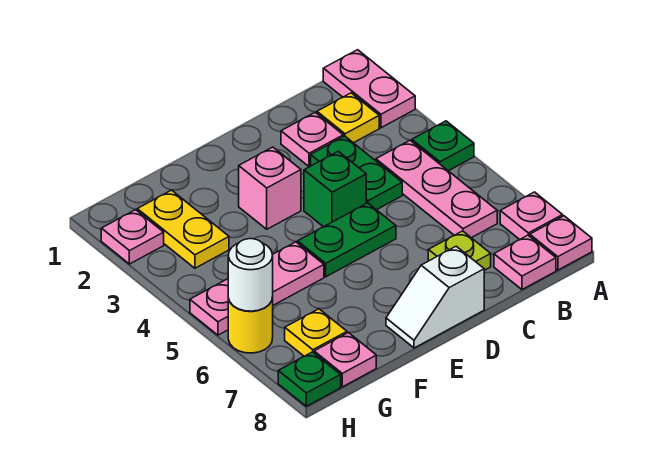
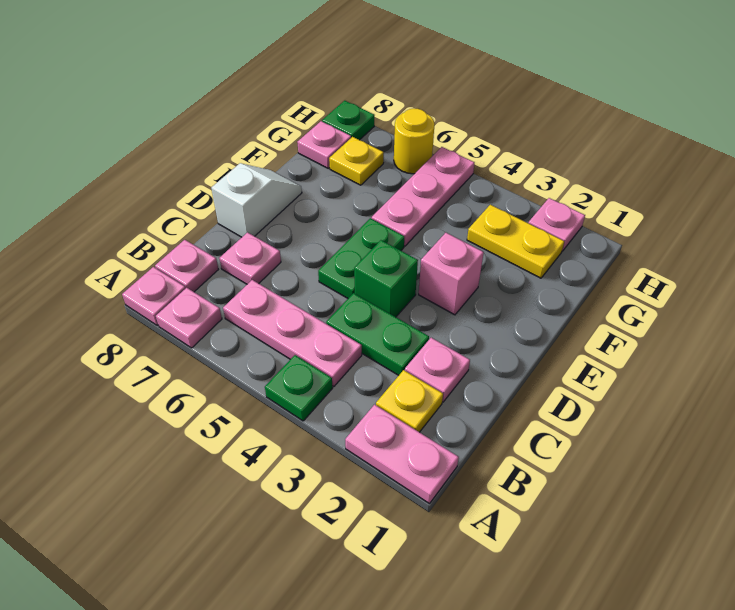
lime plate C7 level 1 -> pink plate C7 level 1
white round brick H6 level 2 -> none

